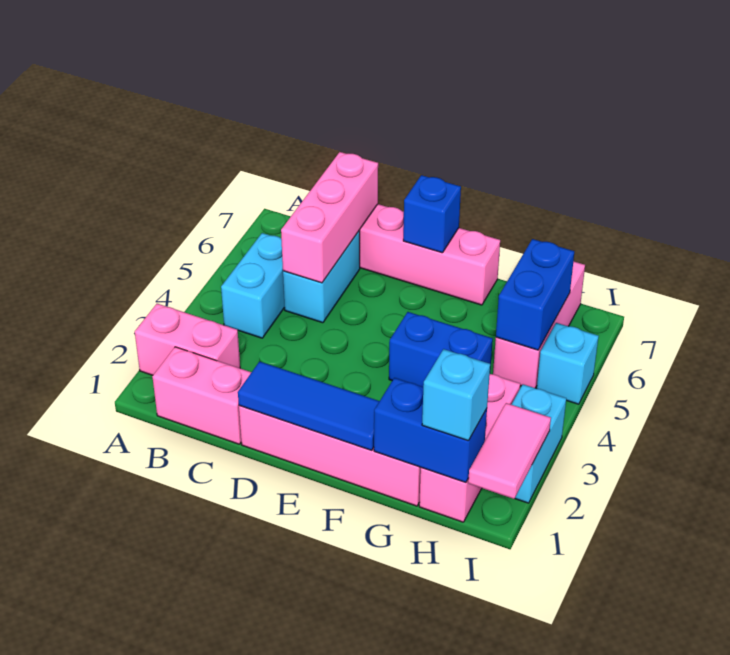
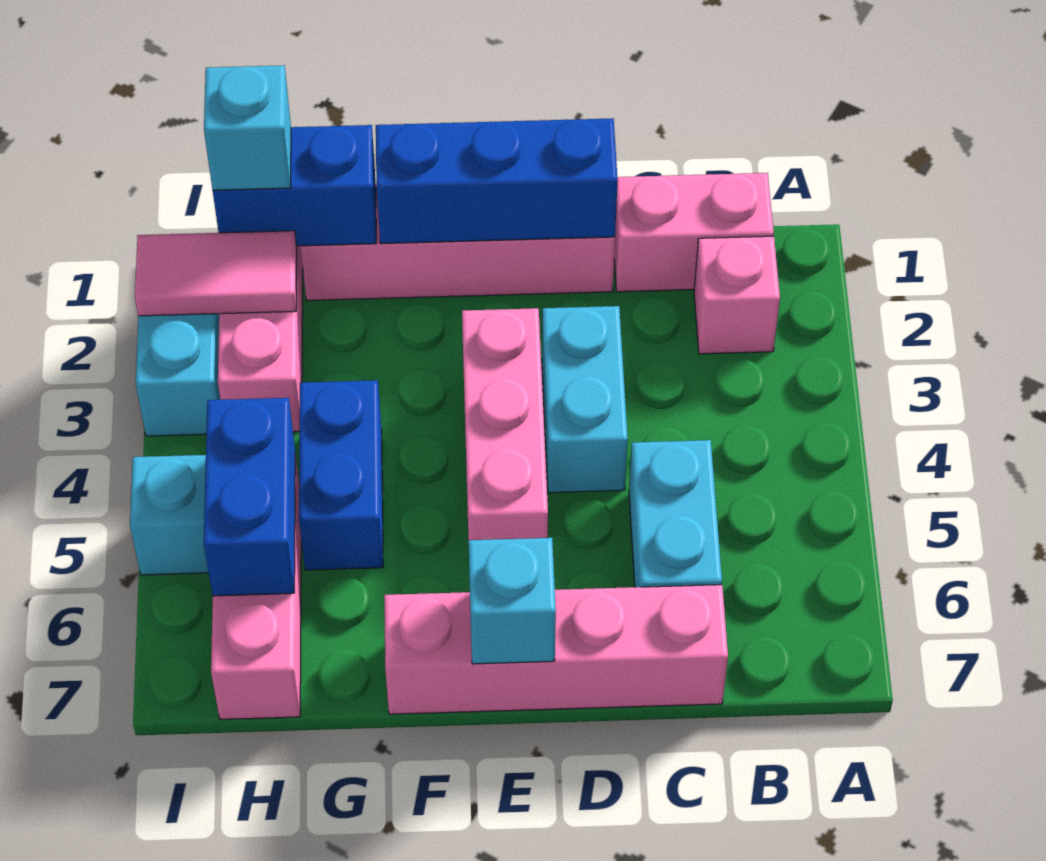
pink brick A2:B2 level 1 -> pink brick B2 level 1
cyan brick B4:B5 level 1 -> cyan brick D3:D4 level 1
pink brick C5:C7 level 2 -> pink brick E3:E5 level 1
blue tile D1:F1 level 2 -> blue brick D1:F1 level 2
blue brick E7 level 2 -> cyan brick E7 level 2
blue brick F4:G4 level 1 -> blue brick G4:G5 level 1
pink tile I1:I2 level 2 -> pink tile H2:I2 level 2

